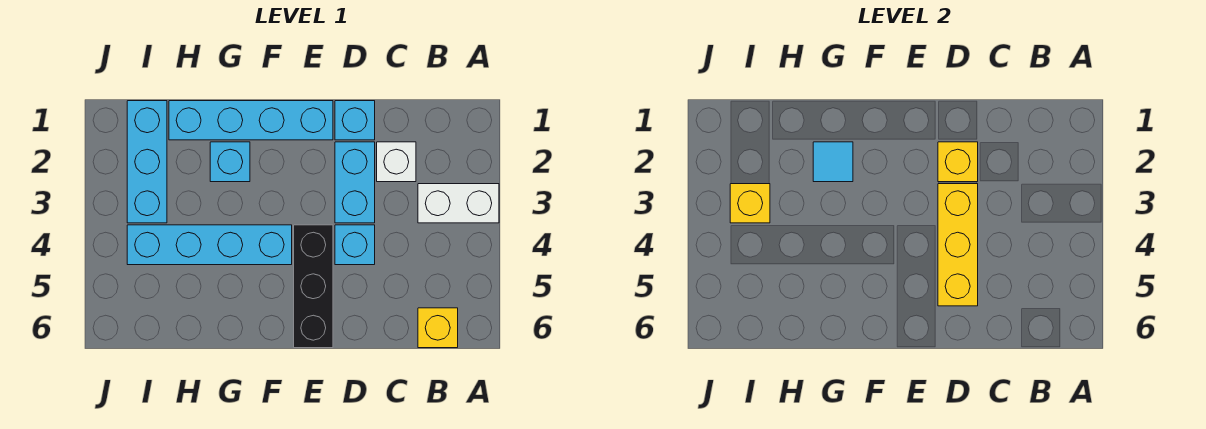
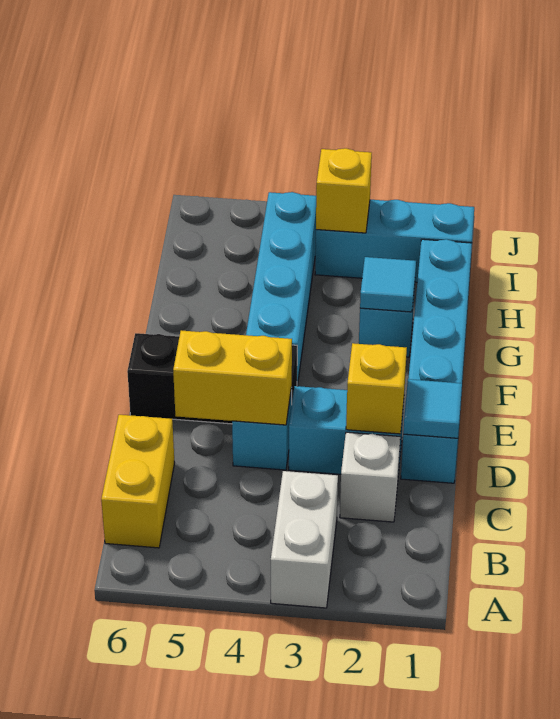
yellow brick B6 level 1 -> yellow brick B6:C6 level 1
none -> cyan tile D1 level 2
yellow brick D3:D5 level 2 -> yellow brick D4:D5 level 2

